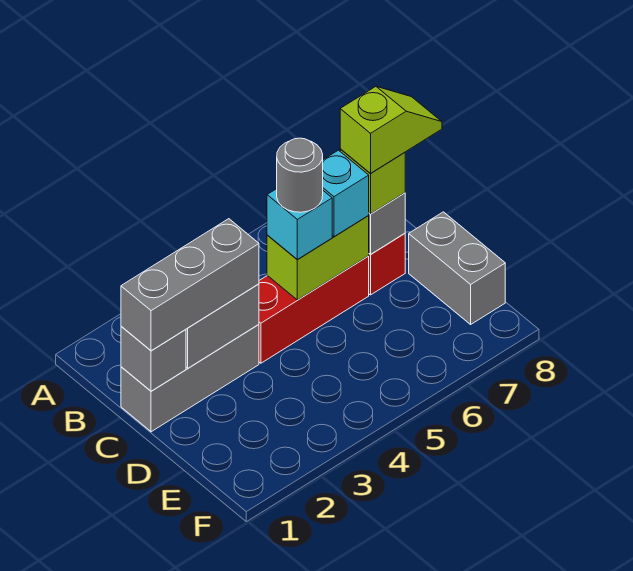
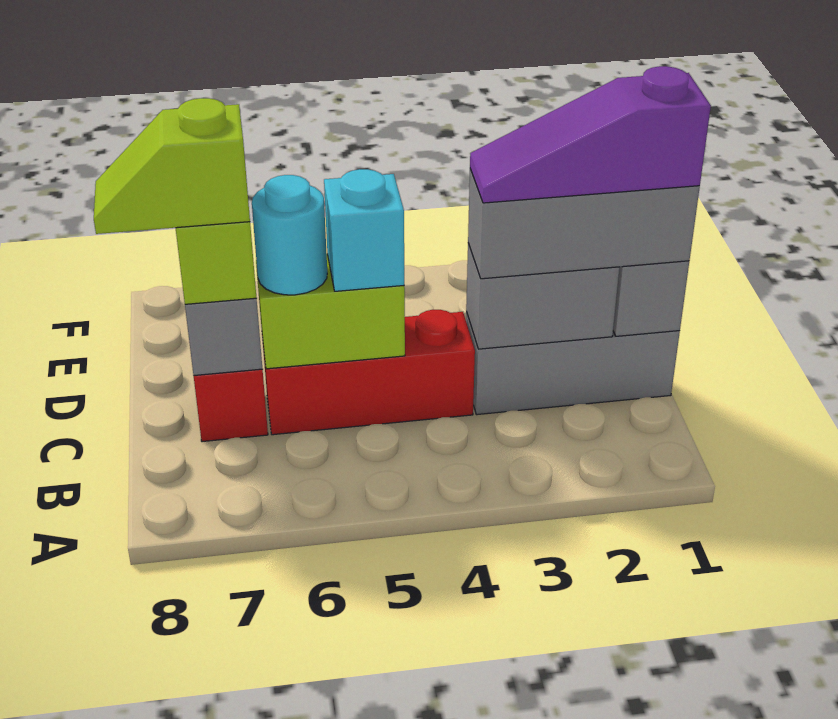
none -> purple slope C1:C3 level 4 top 1
grey round brick C5 level 4 -> none
cyan brick C6 level 3 -> cyan round brick C6 level 3
grey brick D8:E8 level 1 -> none

